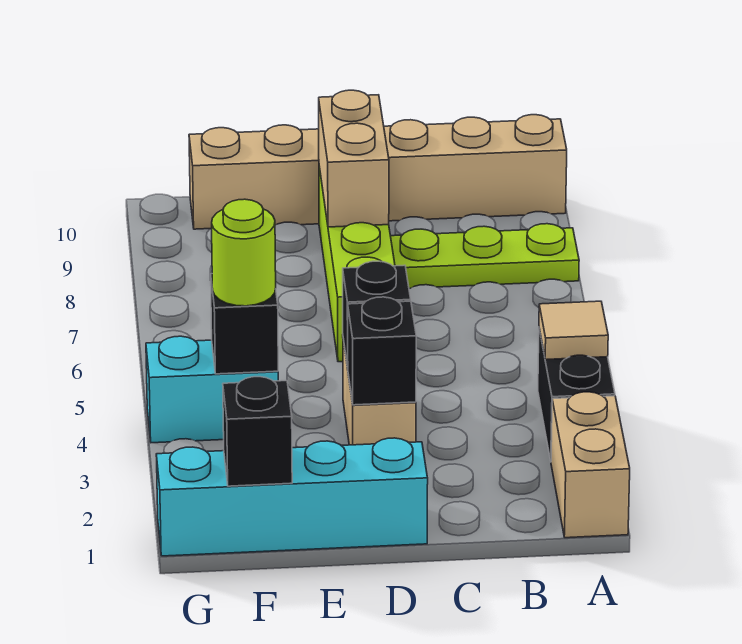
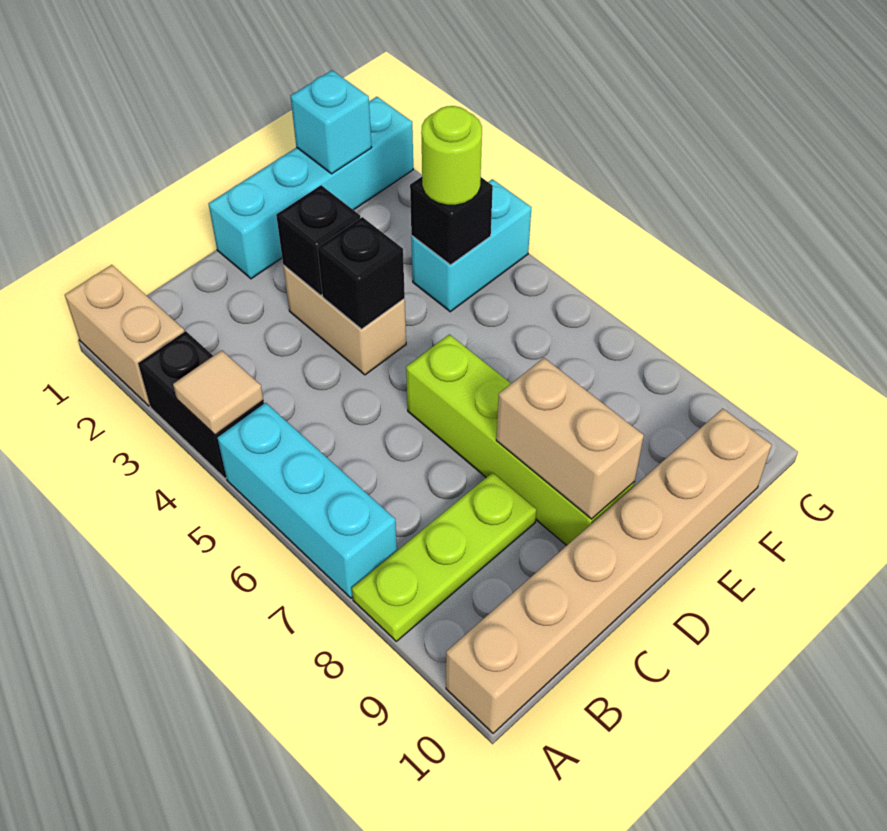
none -> cyan brick A5:A7 level 1
black brick F1 level 2 -> cyan brick F1 level 2

